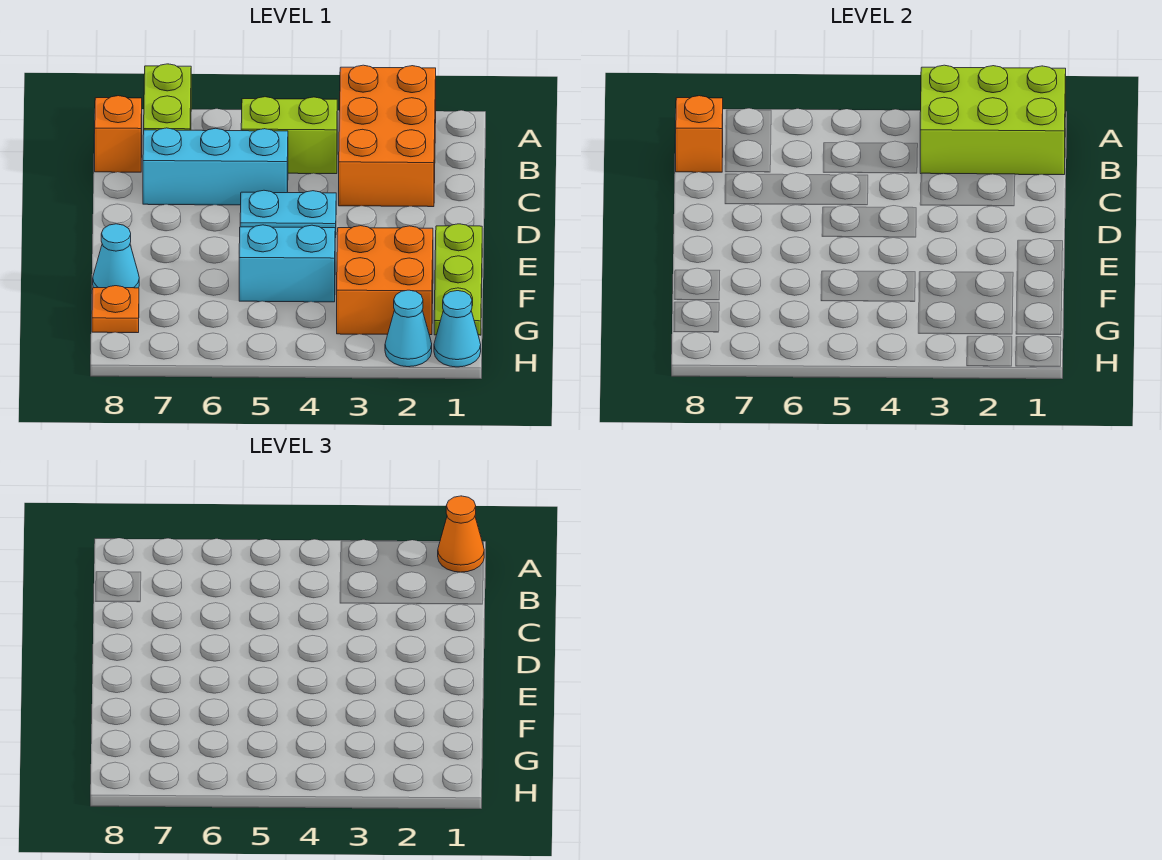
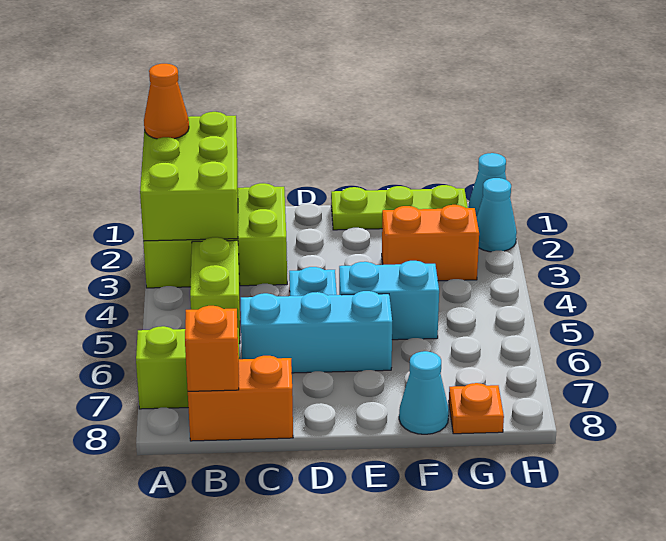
orange brick A2:C3 level 1 -> lime brick A2:C3 level 1
orange brick B8 level 1 -> orange brick B8:C8 level 1
cyan brick C5:C7 level 1 -> cyan brick C6:E6 level 1
orange brick F2:G3 level 1 -> orange brick F3:G3 level 1
cyan brick F4:F5 level 1 -> cyan brick E5:F5 level 1

